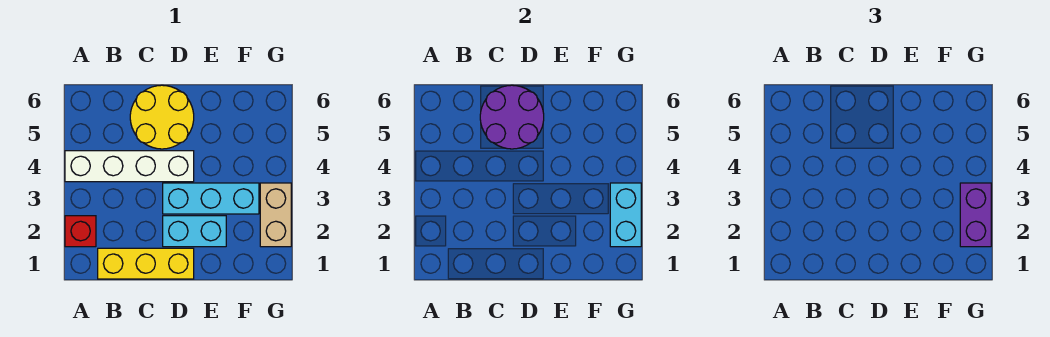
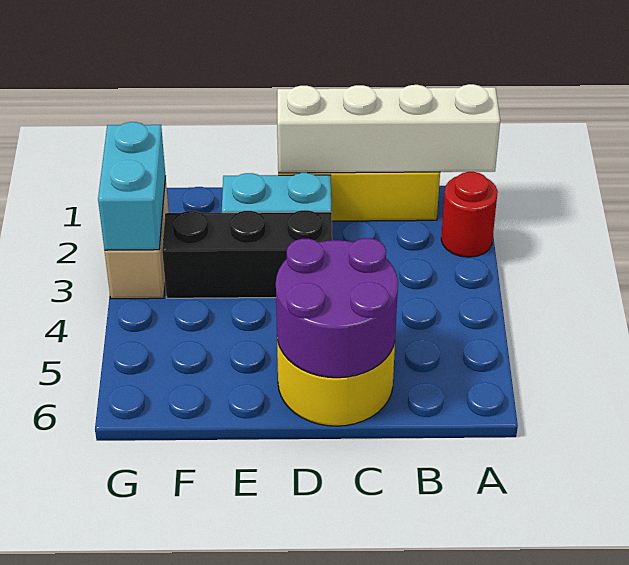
red brick A2 level 1 -> red round brick A2 level 1
white brick A4:D4 level 1 -> white brick A1:D1 level 2
cyan brick D3:F3 level 1 -> black brick D3:F3 level 1
purple brick G2:G3 level 3 -> none

